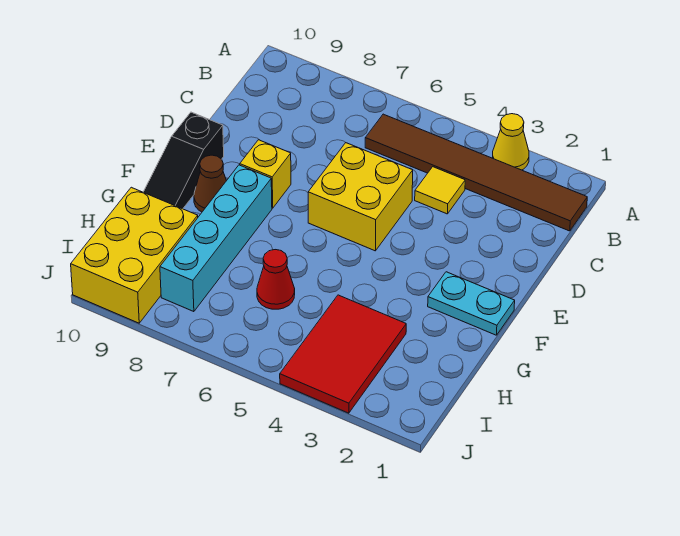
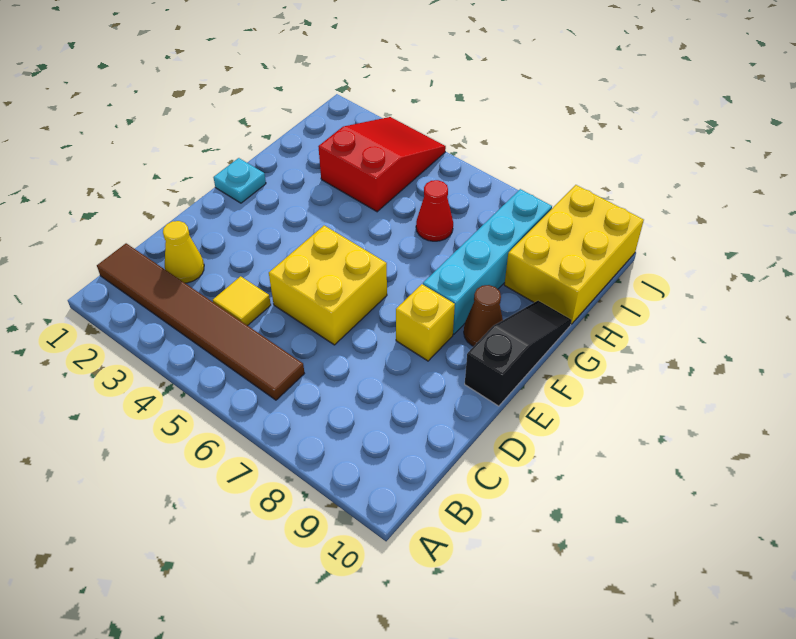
yellow cone A3 level 1 -> yellow cone C2 level 1
cyan plate F1:F2 level 1 -> cyan plate F1 level 1
red tile H3:J4 level 1 -> red slope H3:J4 level 1 top H

